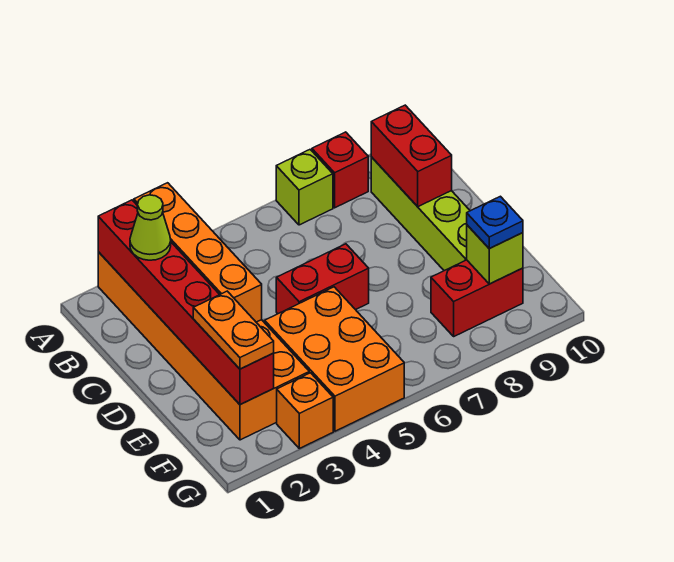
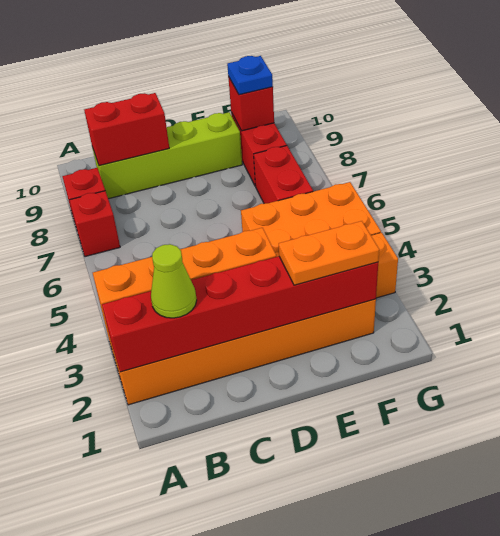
lime brick A7 level 1 -> red brick A7 level 1
red brick D5:D6 level 1 -> red brick F6:F7 level 1
lime brick F9 level 2 -> red brick F9 level 2

